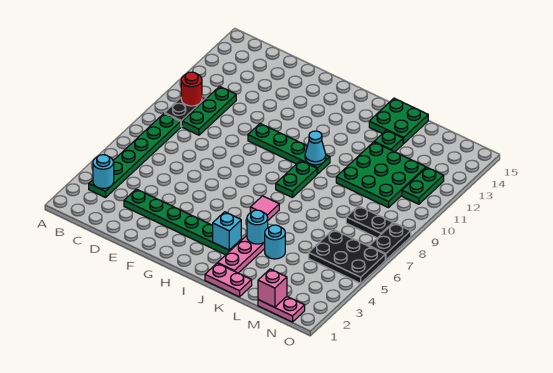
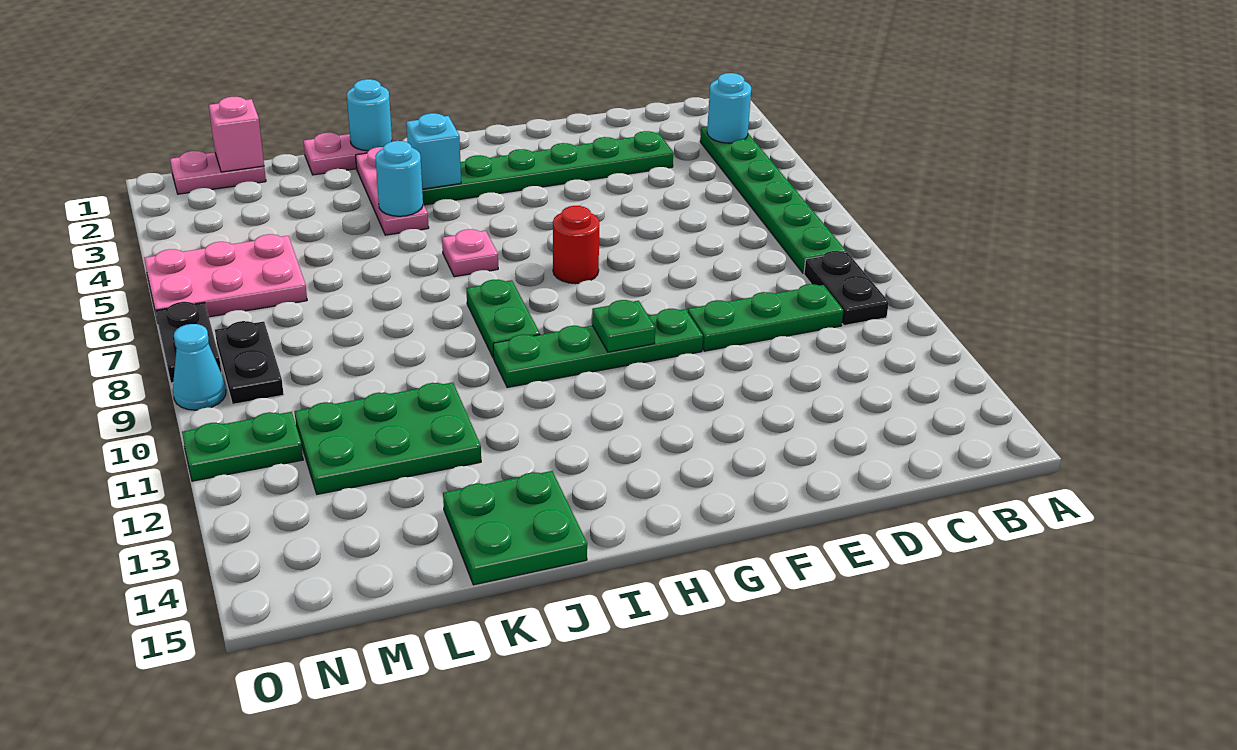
red round brick B10 level 2 -> red round brick G7 level 1
green plate C9:C11 level 1 -> green plate C10:E10 level 1
pink tile I6 level 1 -> pink plate I6 level 1
cyan cone I10 level 2 -> cyan cone O9 level 1
cyan round brick K4 level 1 -> cyan round brick J1 level 2
green plate K10:M12 level 1 -> green plate K11:M12 level 1
green plate K13 level 1 -> green plate G10 level 2
black plate M5:O6 level 1 -> pink plate M5:O6 level 1
black plate M8:N8 level 1 -> black plate N8:N9 level 1
green plate N11:N12 level 1 -> green plate N11:O11 level 1

